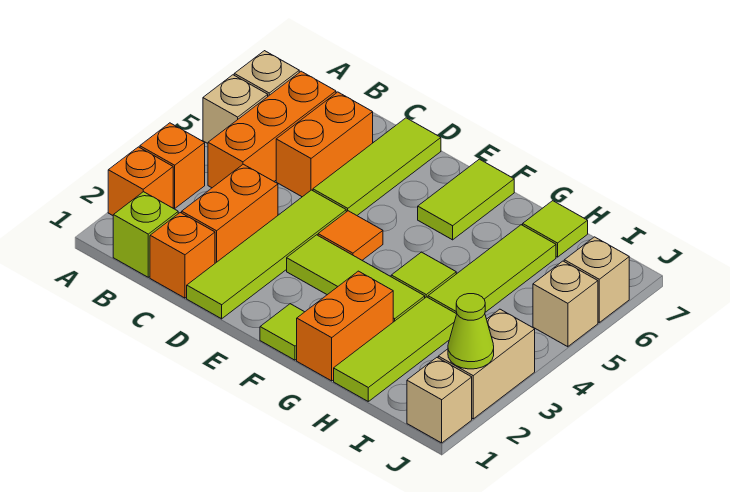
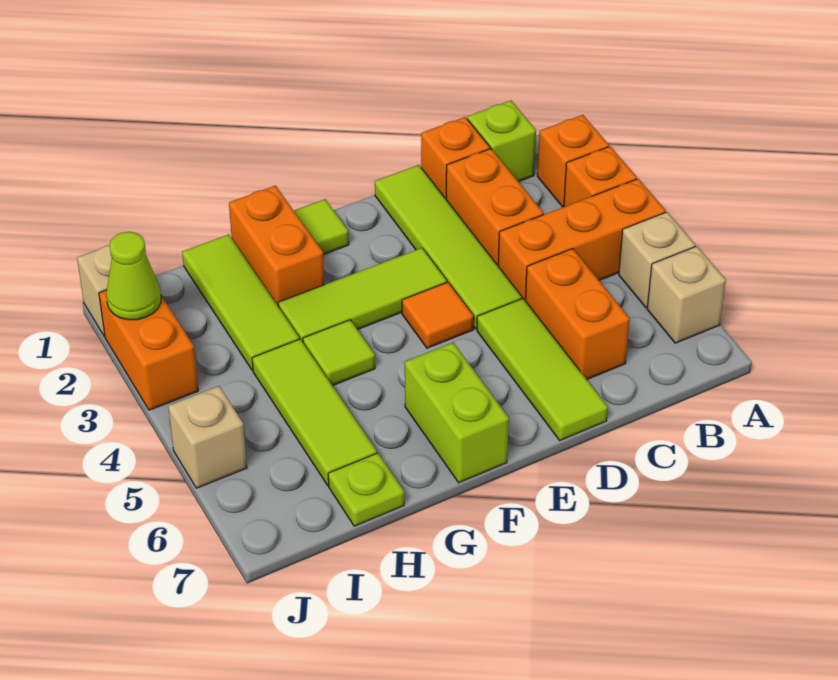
orange brick B4:B6 level 1 -> orange brick A4:C4 level 1
lime tile F6:F7 level 1 -> lime brick F6:F7 level 1
lime tile H7 level 1 -> lime plate H7 level 1
tan brick J2:J3 level 1 -> orange brick J2:J3 level 1
tan brick J6 level 1 -> none

